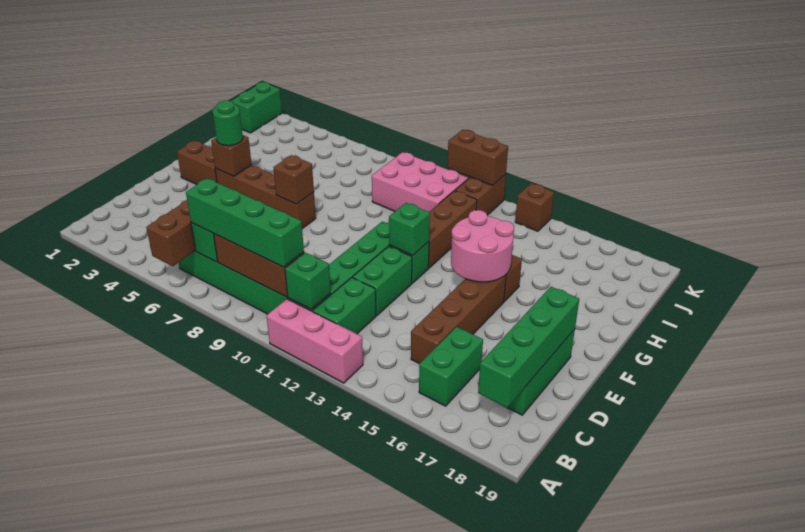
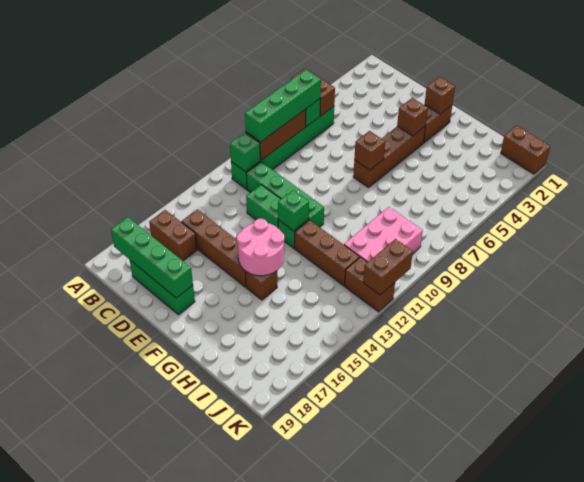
pink brick A11:A13 level 1 -> none
green brick B12:C12 level 1 -> none
green brick B16:C16 level 1 -> brown brick B16:C16 level 1
green round brick F4 level 3 -> none
green brick J1:K1 level 1 -> brown brick J1:K1 level 1
brown brick K14 level 1 -> brown brick F2 level 2

